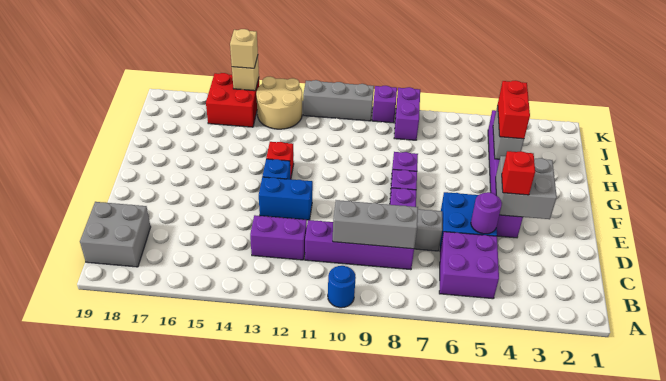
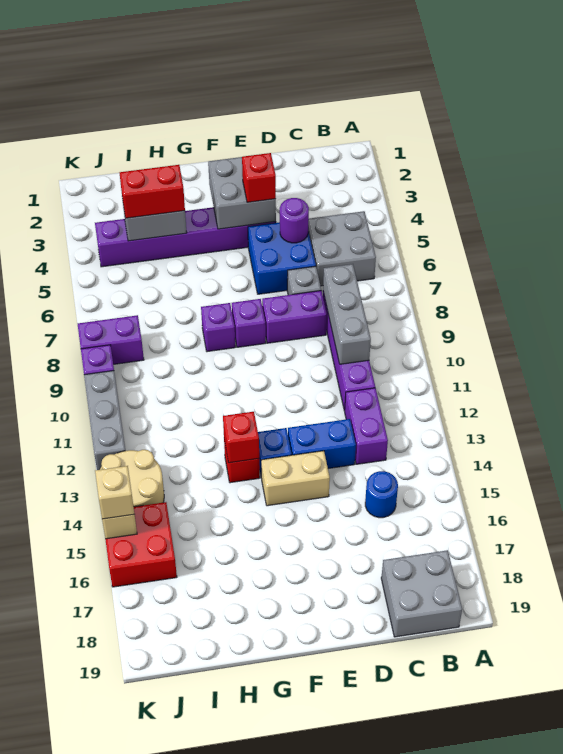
blue round brick A10 level 1 -> blue round brick C15 level 1
purple brick B5:C6 level 1 -> grey brick B5:C6 level 1
blue brick E12:E13 level 1 -> blue brick D13:E13 level 1
none -> tan brick E14:F14 level 1
none -> red brick G13 level 2

